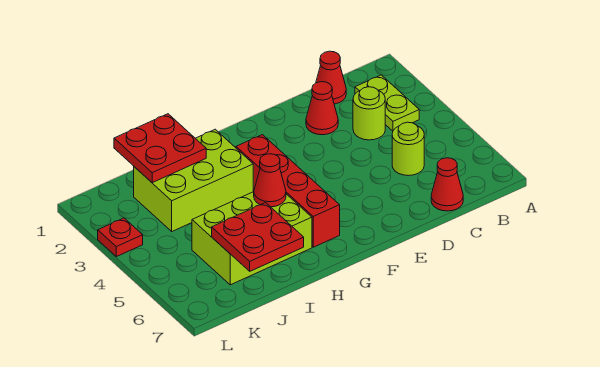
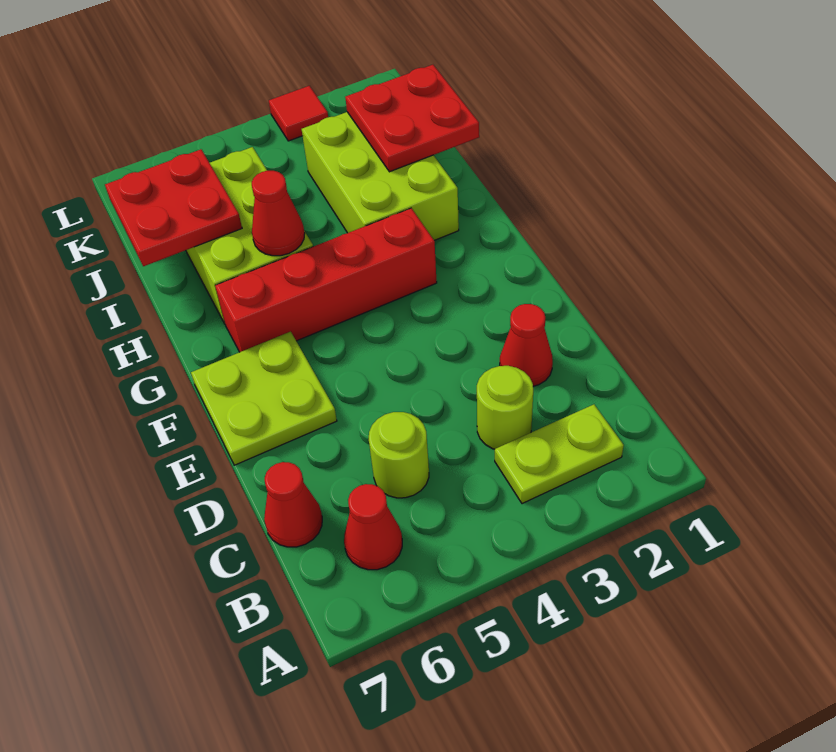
red cone C1 level 1 -> red cone B6 level 1
none -> lime plate E6:F7 level 1
red plate L3 level 1 -> red tile L3 level 1

